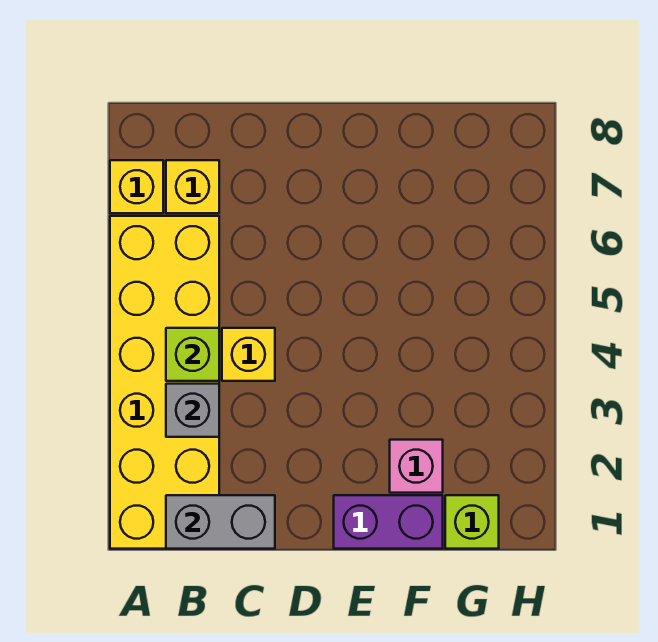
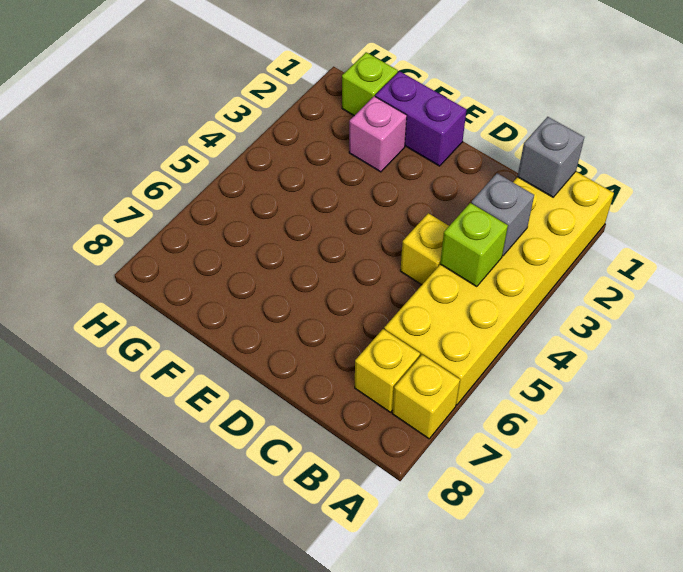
grey brick B1:C1 level 2 -> grey brick B1 level 2

